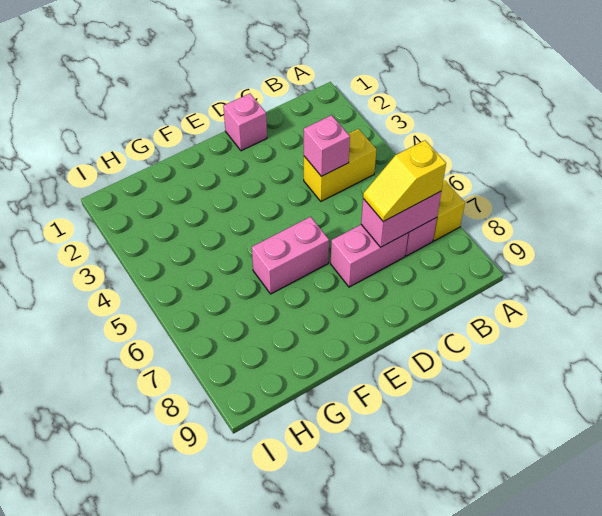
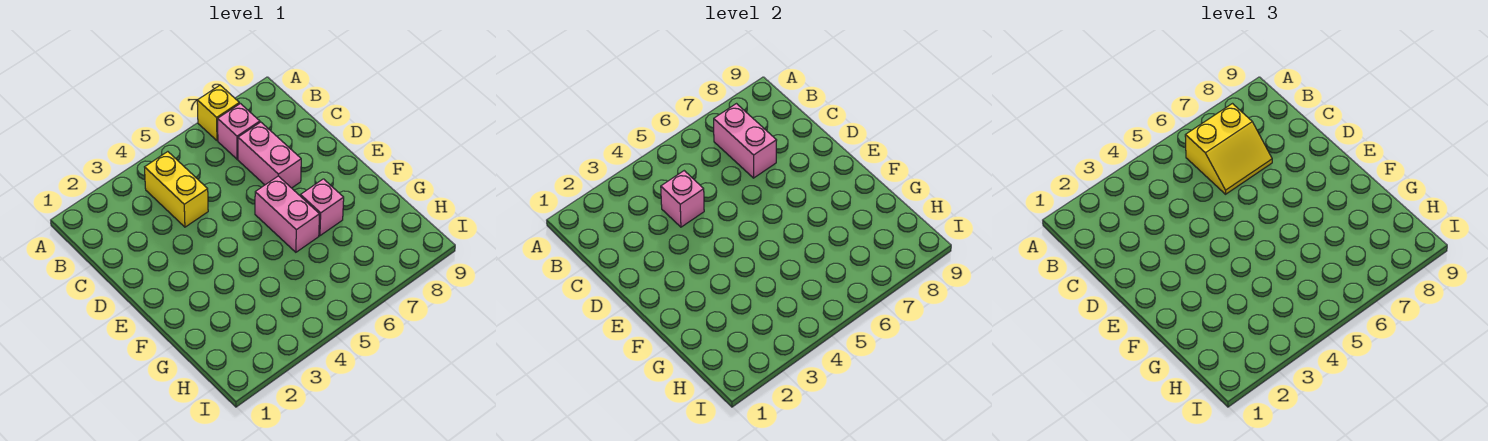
yellow slope B7:C7 level 3 top B -> yellow slope B6:C7 level 3 top B
pink brick D1 level 1 -> pink brick F7 level 1

